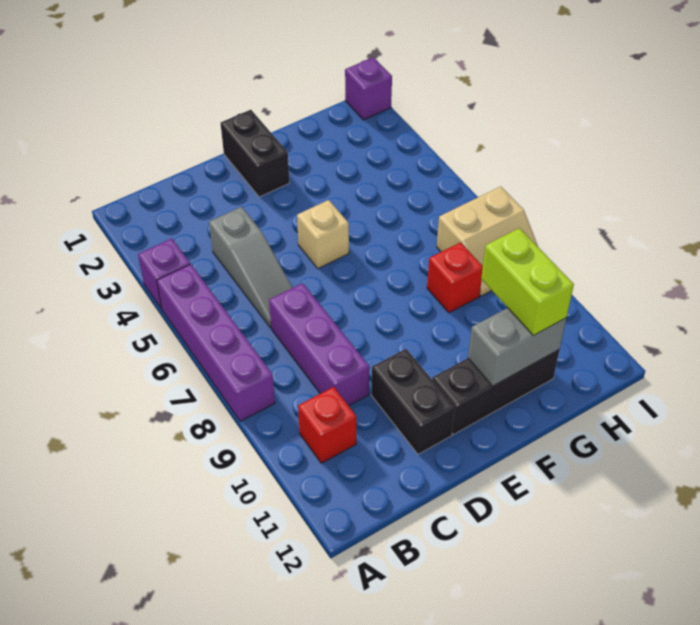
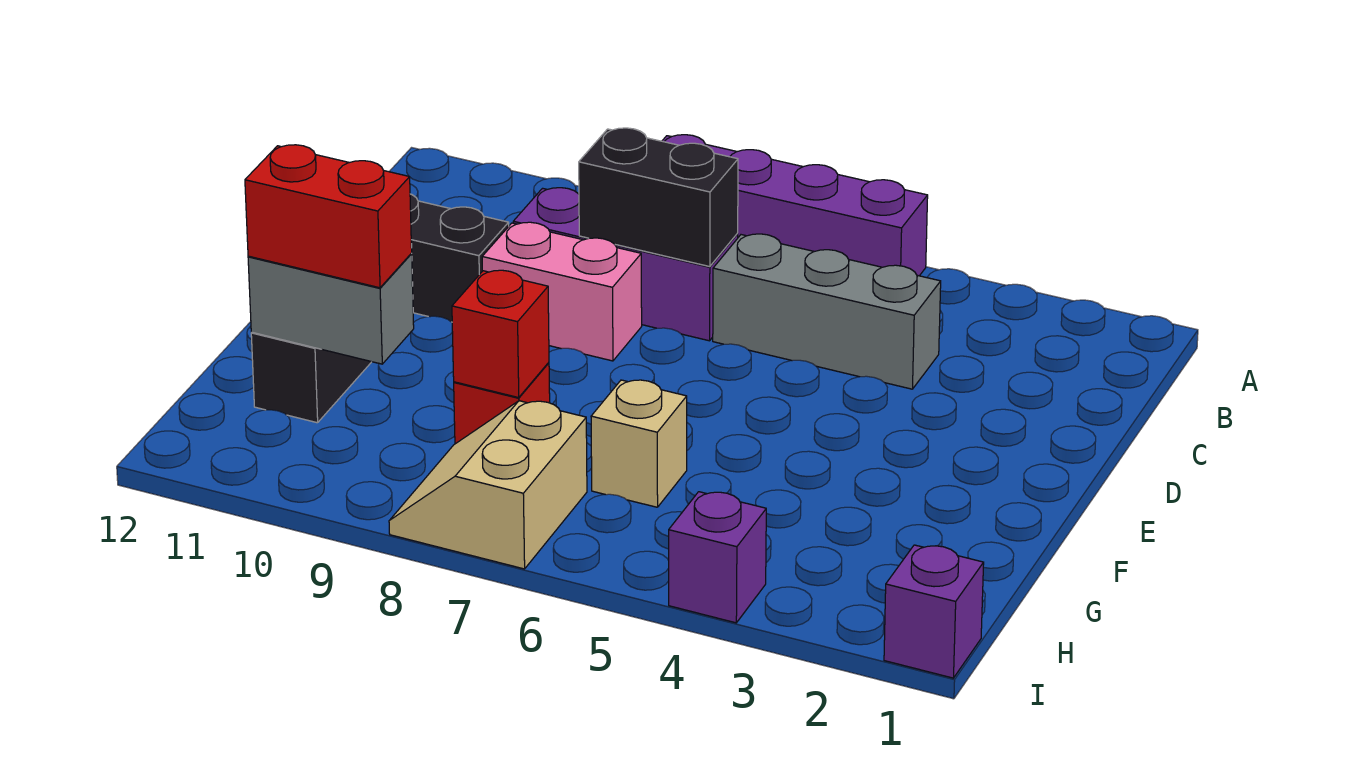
purple brick A4 level 1 -> purple brick I4 level 1
red brick B10 level 1 -> red brick G8 level 2
grey slope C4:C6 level 1 top 4 -> grey brick C4:C6 level 1
none -> pink brick D8:D9 level 1
black brick E1:E2 level 1 -> black brick C7:C8 level 2
tan brick E5 level 1 -> tan brick G6 level 1
grey brick F11:G11 level 2 -> grey brick G10:G11 level 2
lime brick G10:G11 level 3 -> red brick G10:G11 level 3

